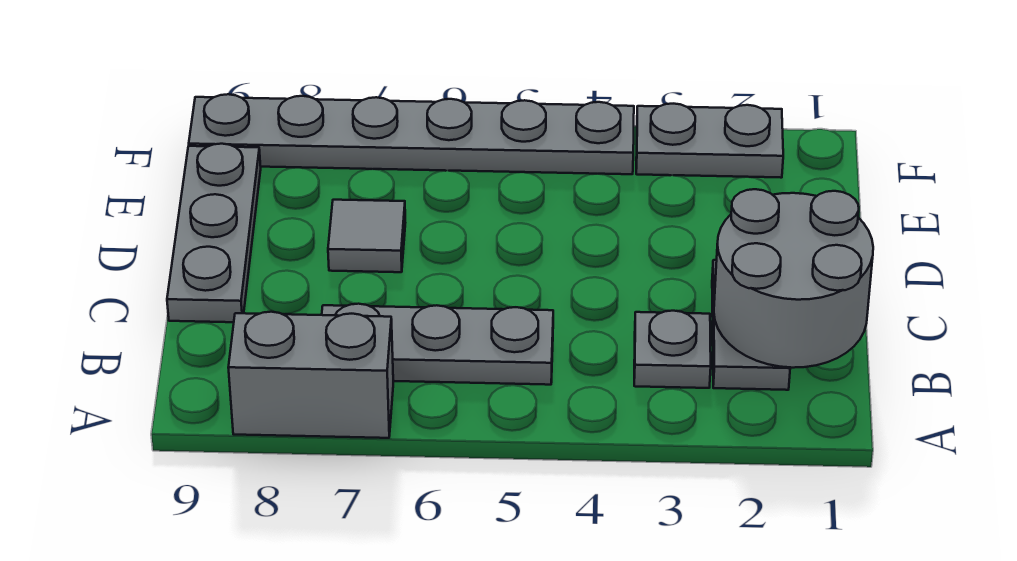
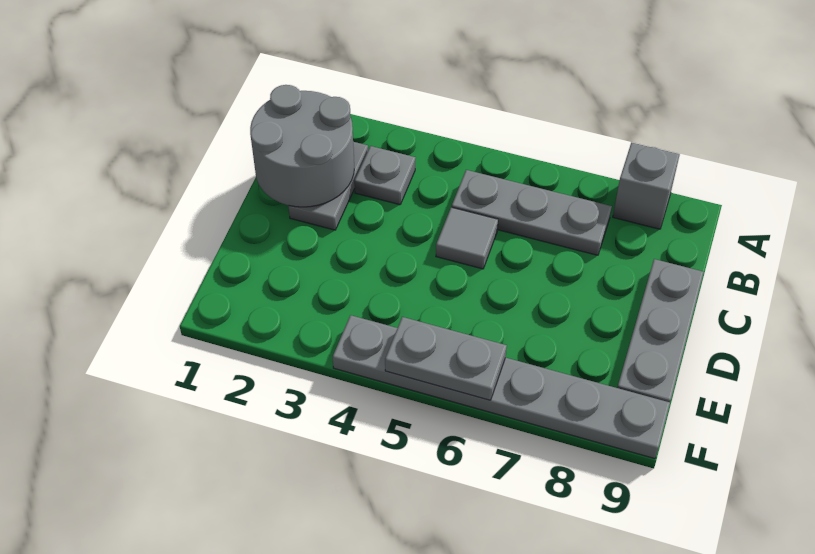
grey brick A7:A8 level 1 -> grey brick A8 level 1
grey tile D7 level 1 -> grey tile C5 level 1
grey plate F2:F3 level 1 -> grey plate F5:F6 level 2

